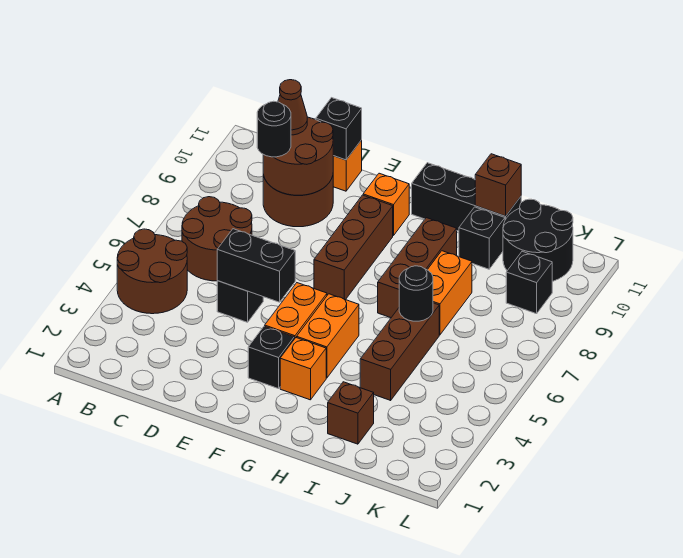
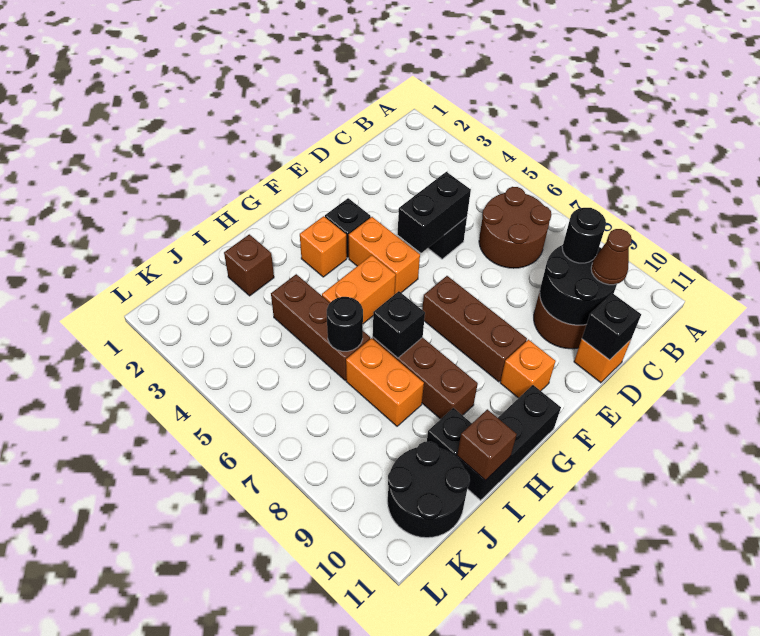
brown round brick A4:B5 level 1 -> none
brown round brick C9:D10 level 2 -> black round brick C9:D10 level 2
orange brick G4:G5 level 1 -> orange brick G5:H5 level 1
black brick K9 level 1 -> black brick H7 level 2

